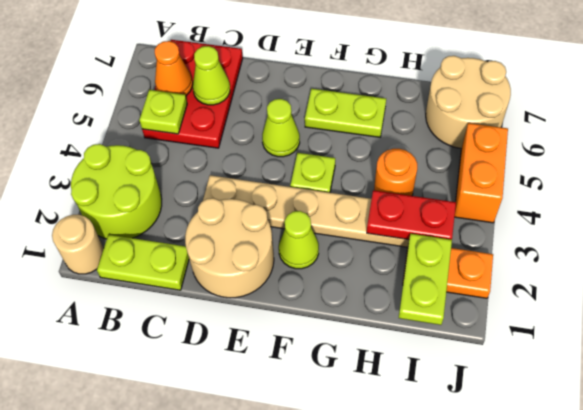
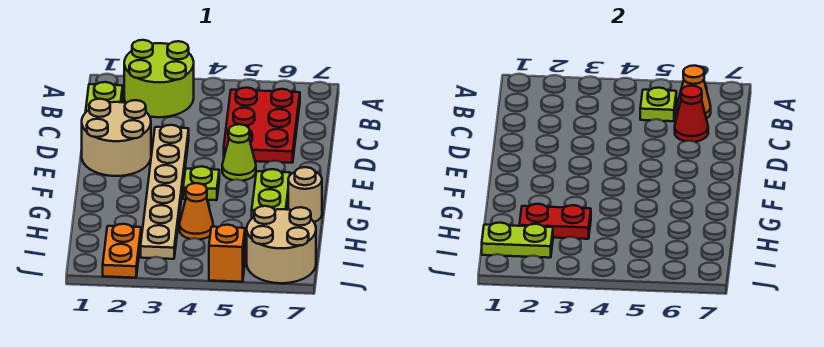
tan round brick A1 level 1 -> tan round brick G7 level 1
red plate B5:C7 level 1 -> red plate B5:D6 level 1
lime cone C6 level 2 -> red cone C6 level 2
lime cone F2 level 1 -> none
red plate H3:I3 level 2 -> red plate H2:H3 level 2
orange round brick H4 level 1 -> orange cone H4 level 1
orange brick J4:J5 level 1 -> orange brick J5 level 1

